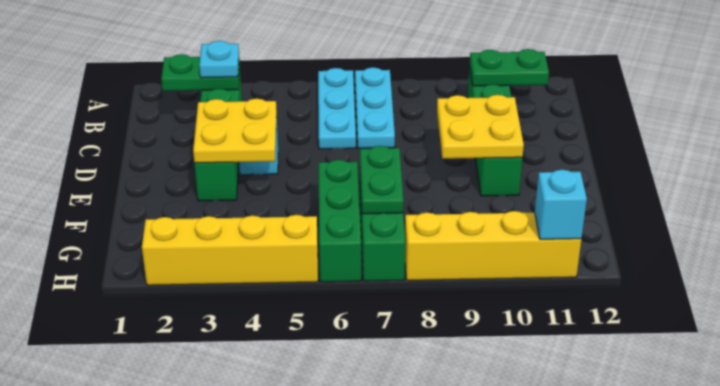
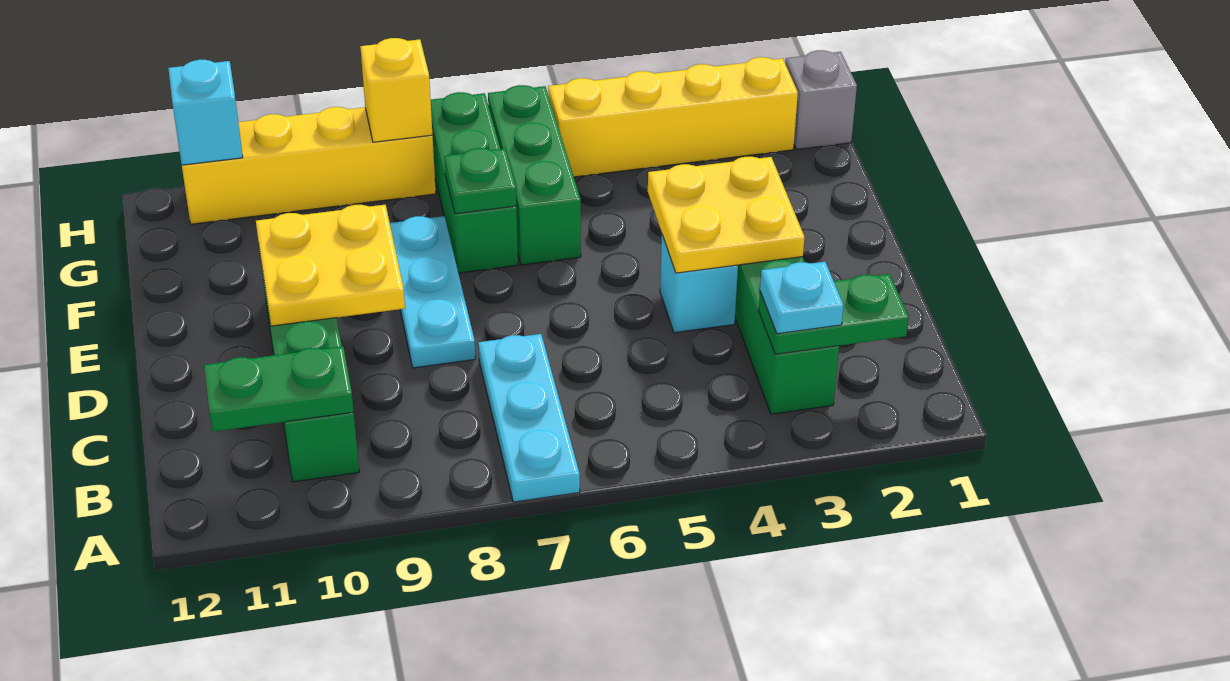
cyan plate A6:C6 level 1 -> cyan plate D8:F8 level 1
green plate F7:G7 level 2 -> green plate F7 level 2
none -> grey brick H1 level 1
none -> yellow brick H8 level 2

